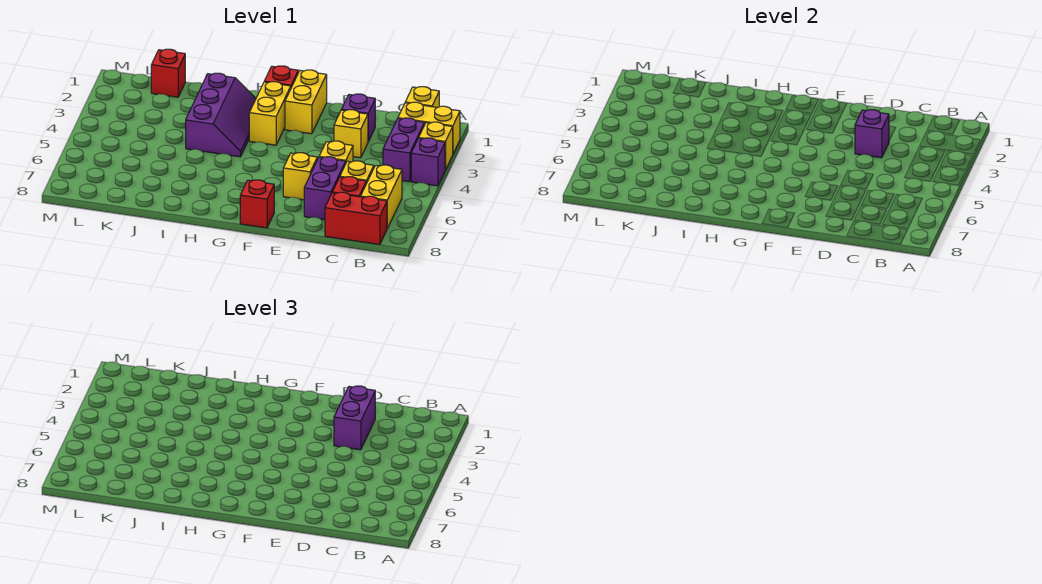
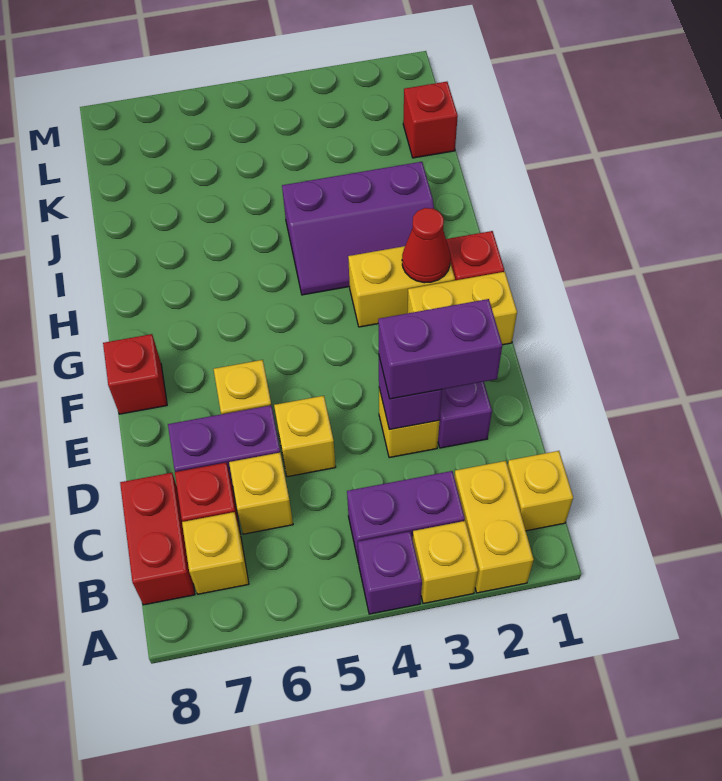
yellow brick B6:B7 level 1 -> yellow brick B7 level 1
none -> red cone G2 level 2

